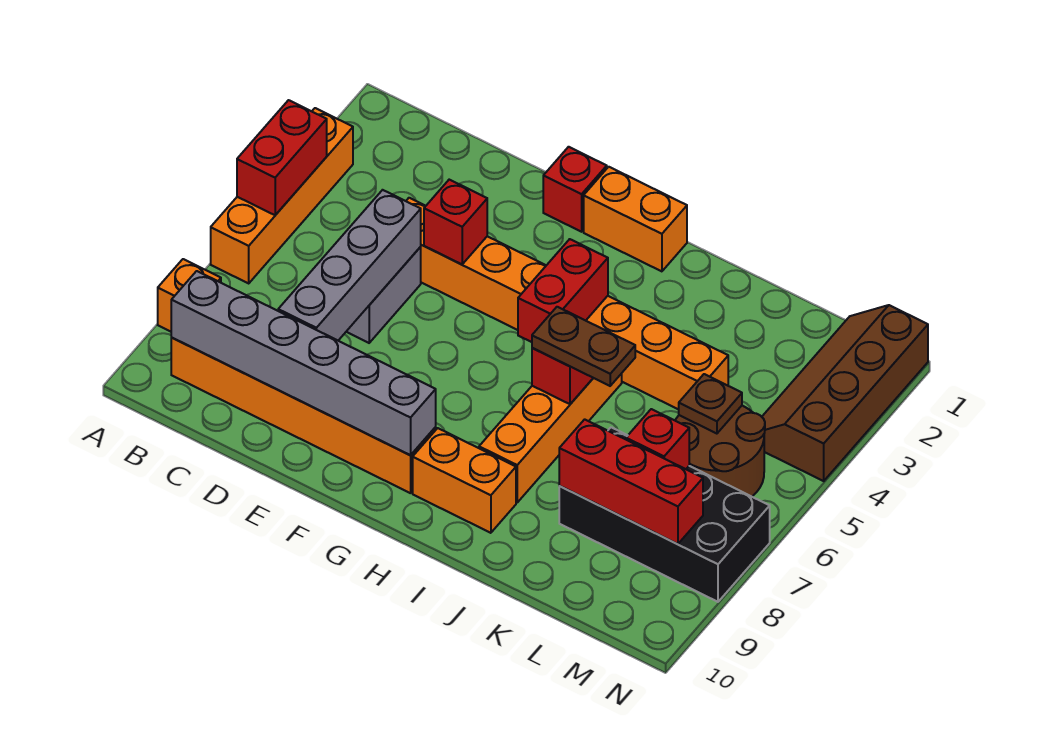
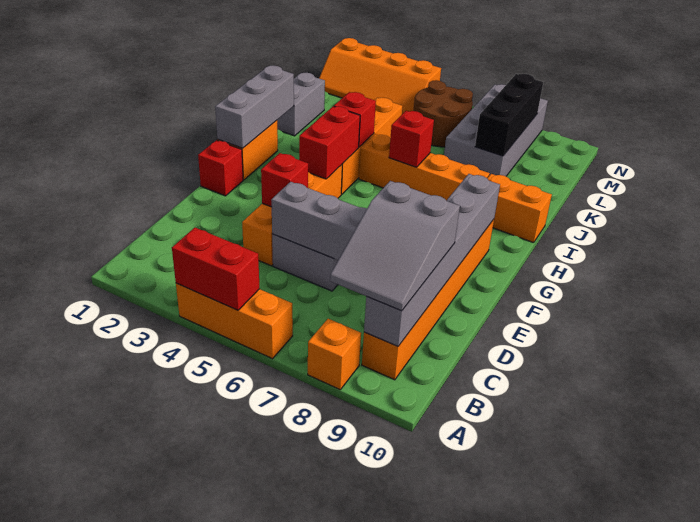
orange brick A3:A6 level 1 -> orange brick A4:A6 level 1
none -> grey slope B8:D9 level 3 top D
none -> grey brick G1:I1 level 2
red brick H4:H5 level 2 -> red brick G4:H4 level 2
orange brick H9:I9 level 1 -> orange brick I9:I10 level 1
brown plate I6:J6 level 3 -> none
none -> grey brick J1:K1 level 1
black brick K7:N8 level 1 -> grey brick K7:N8 level 1
red brick K8:M8 level 2 -> black brick K8:M8 level 2
brown plate L5 level 2 -> none
red brick L7 level 2 -> red brick I4 level 2
brown slope M1:N4 level 1 top N -> orange slope M1:N4 level 1 top N

